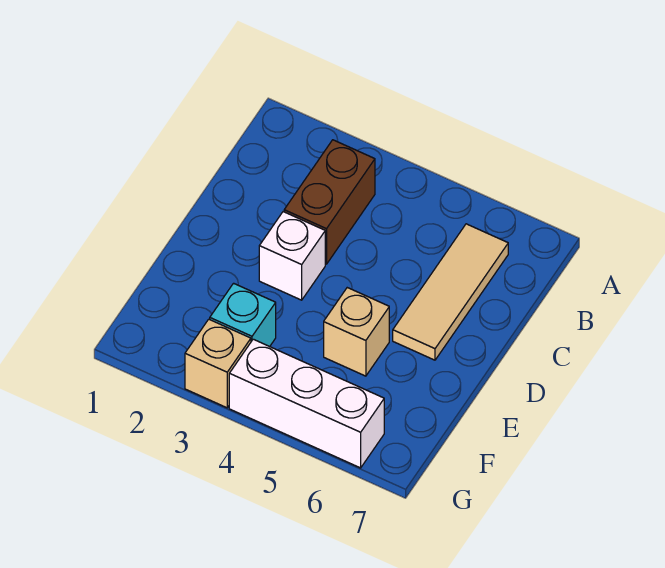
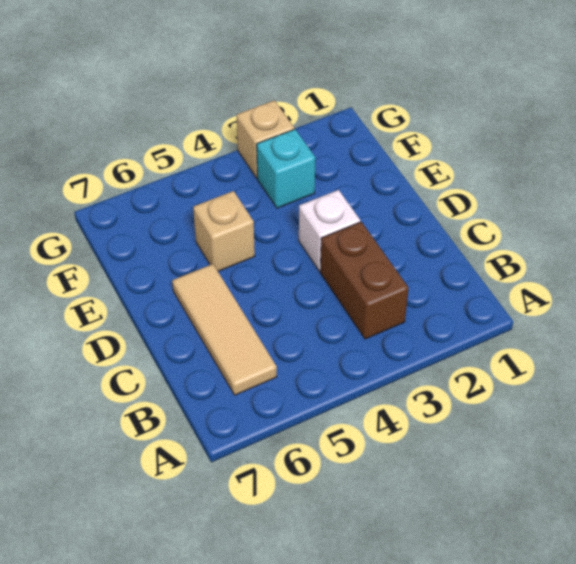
white brick G4:G6 level 1 -> none

